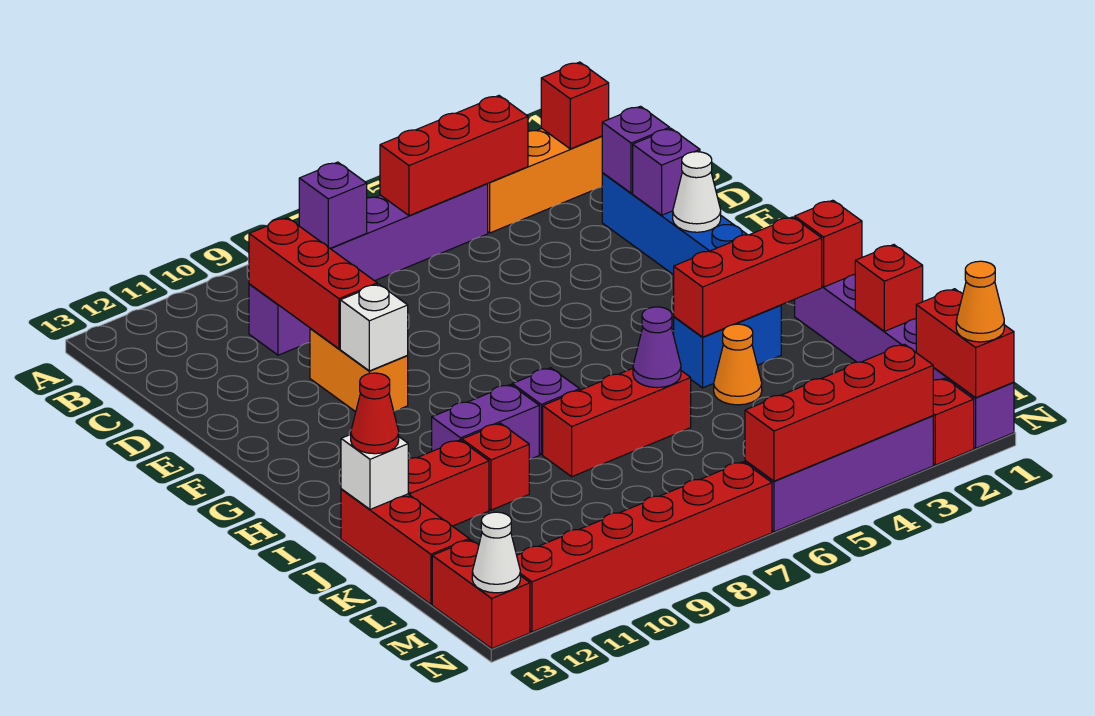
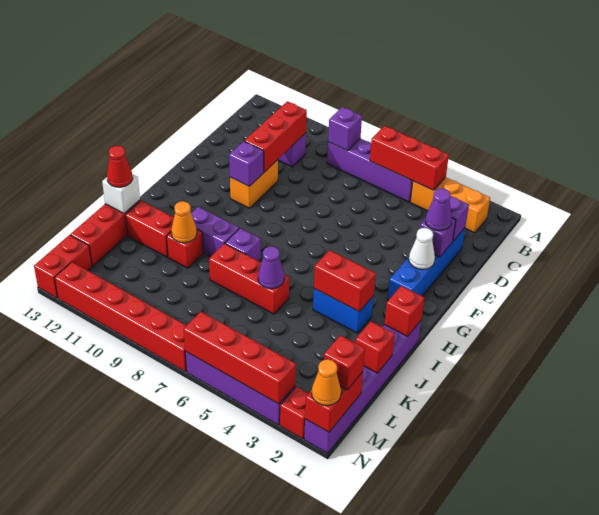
red brick B2 level 2 -> red brick M1 level 3
none -> purple cone E2 level 3
white brick F10 level 2 -> purple brick F10 level 2
red brick I2:I4 level 2 -> red brick I3:I4 level 2
orange cone J4 level 1 -> orange cone J10 level 2
white cone N13 level 2 -> none

